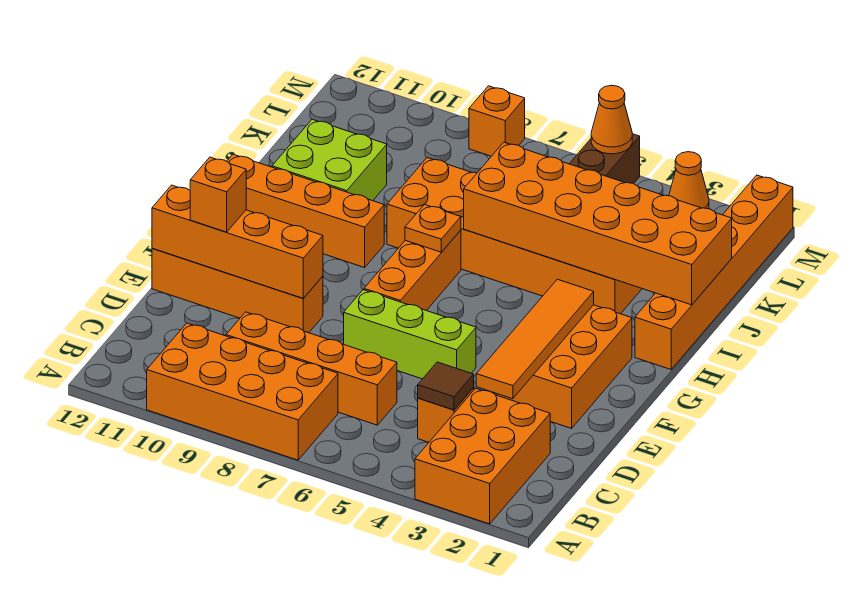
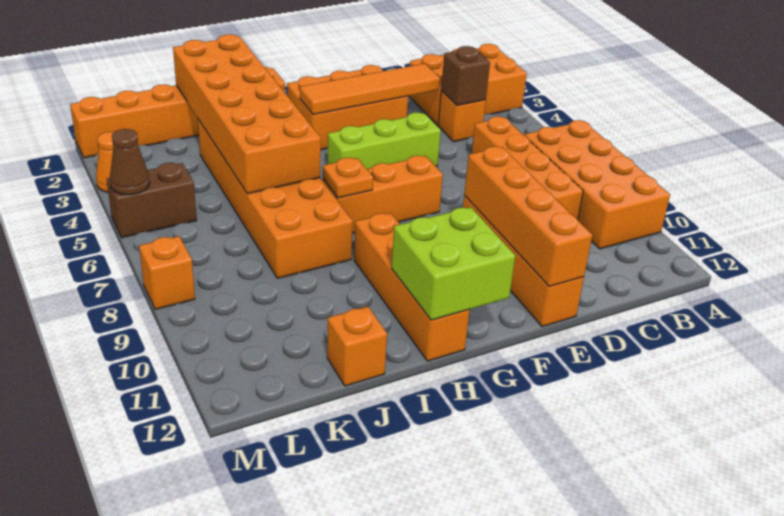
brown tile C4 level 2 -> brown brick C4 level 2
lime brick E5:E7 level 1 -> lime brick E5:G5 level 1
orange brick E11 level 3 -> orange brick J12 level 1
lime brick I10:J11 level 1 -> lime brick G11:H12 level 2
orange cone M5 level 2 -> brown cone M5 level 2

